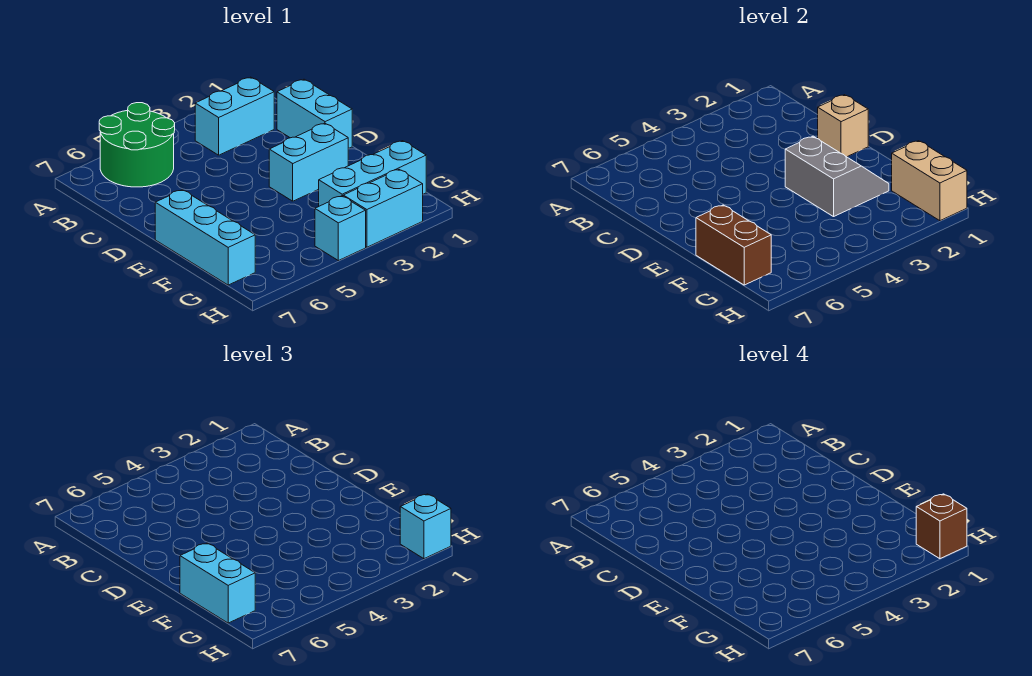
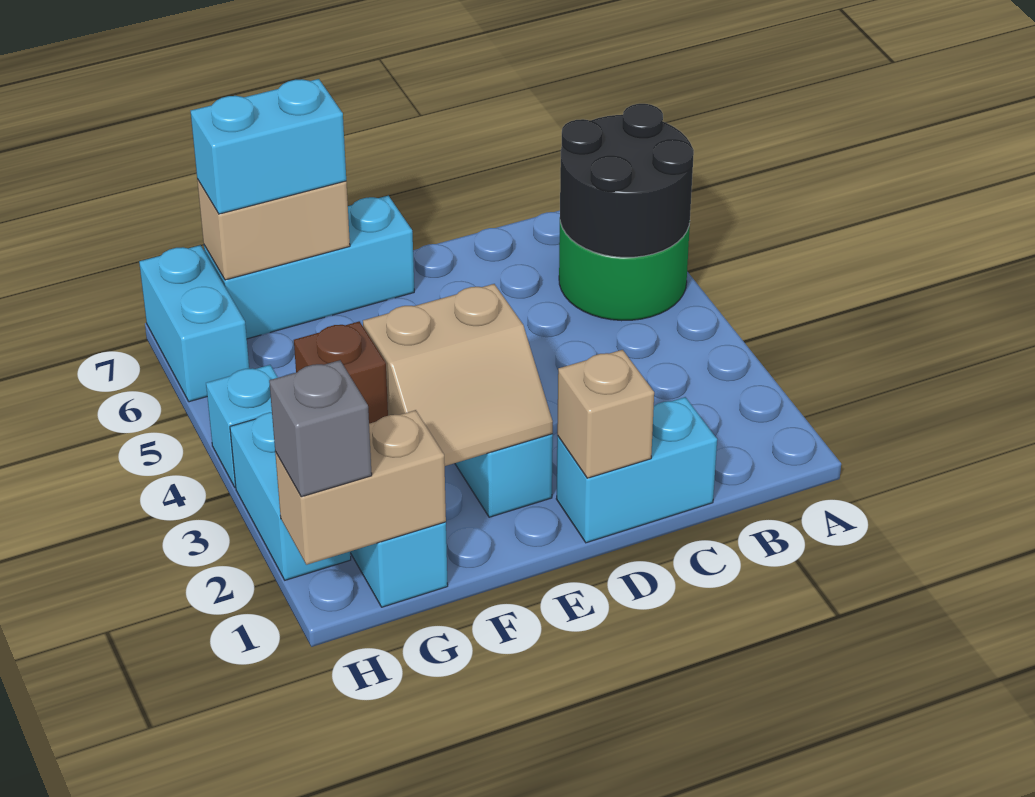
none -> black round brick A5:B6 level 2
cyan brick B2:B3 level 1 -> cyan brick H6:H7 level 1
grey slope E2:F3 level 2 top 3 -> tan slope E2:F3 level 2 top 3
brown brick F7:G7 level 2 -> tan brick F7:G7 level 2
cyan brick H1 level 3 -> grey brick H1 level 3
brown brick H1 level 4 -> brown brick G3 level 2

